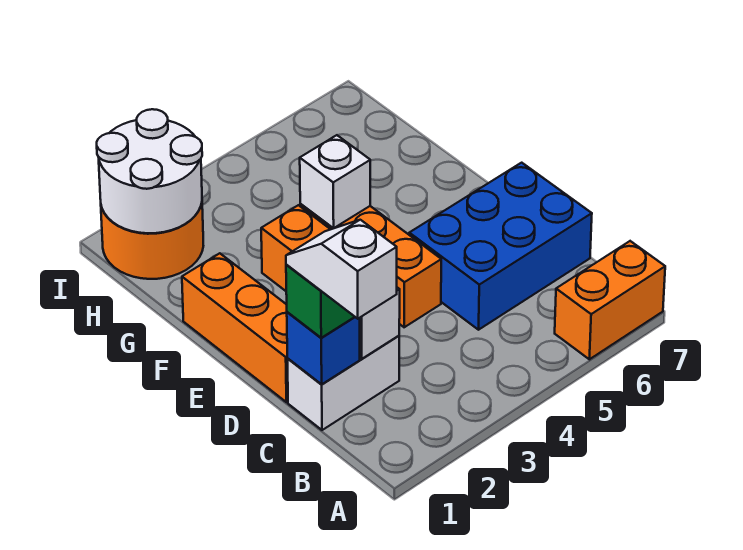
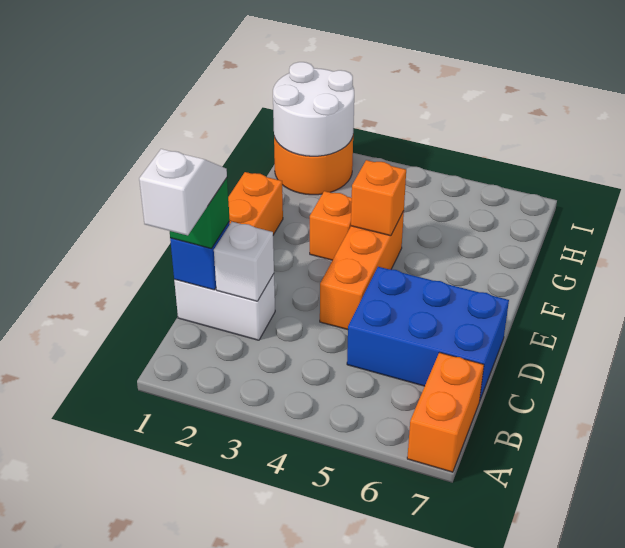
orange brick A6:A7 level 1 -> orange brick A7:B7 level 1
white brick F4 level 2 -> orange brick F4 level 2

